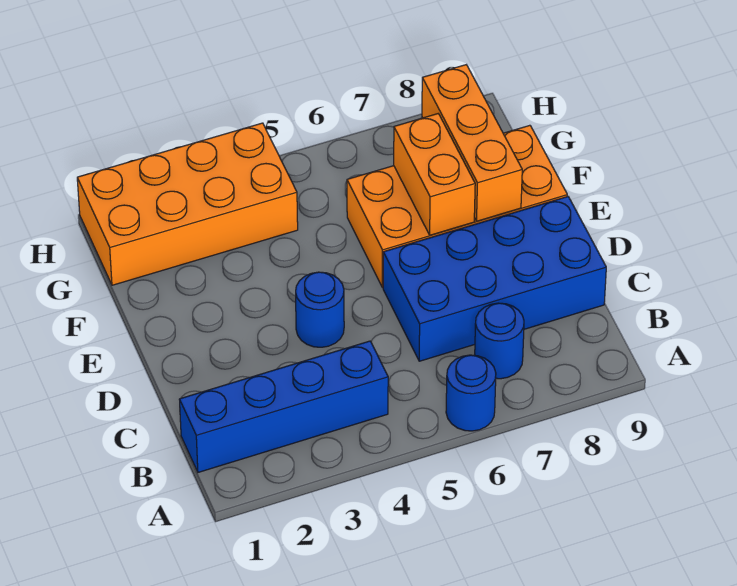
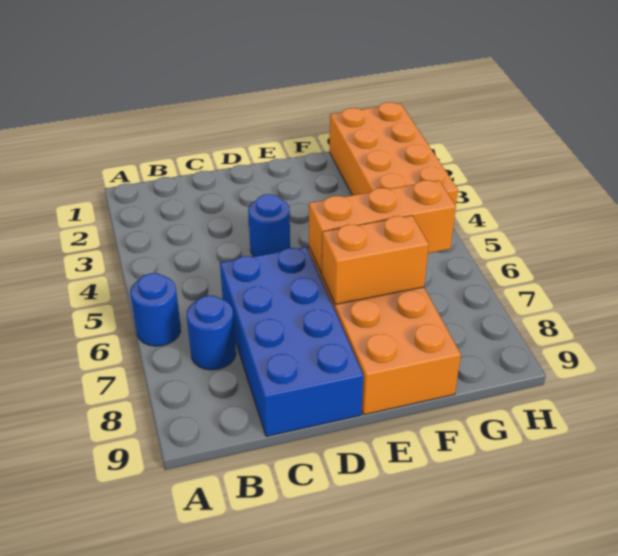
blue brick B1:B4 level 1 -> none
orange brick E8:G8 level 2 -> orange brick E6:G6 level 2

